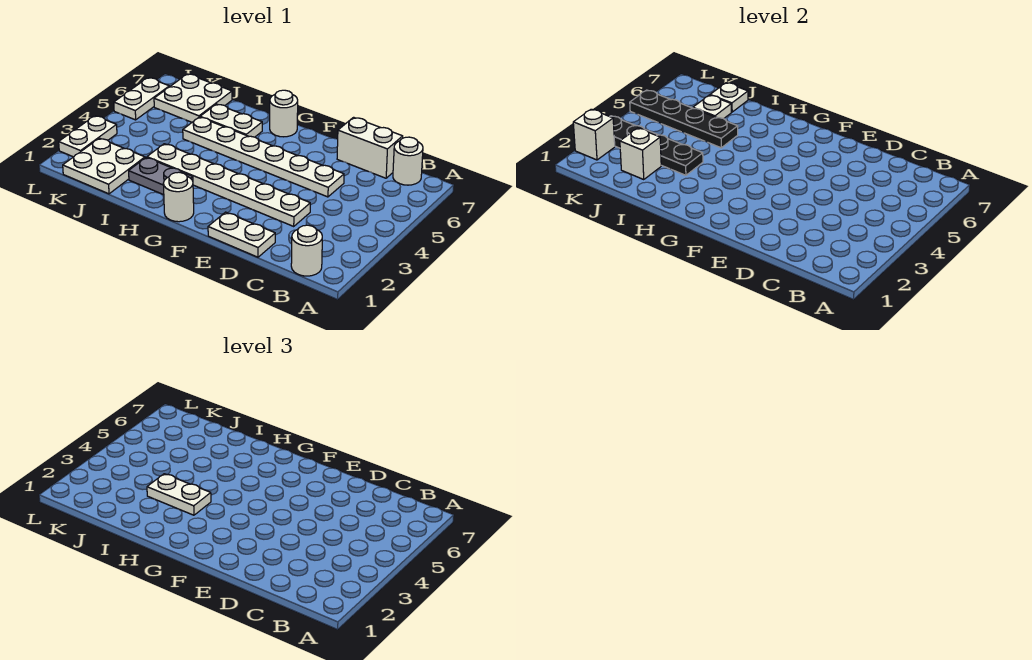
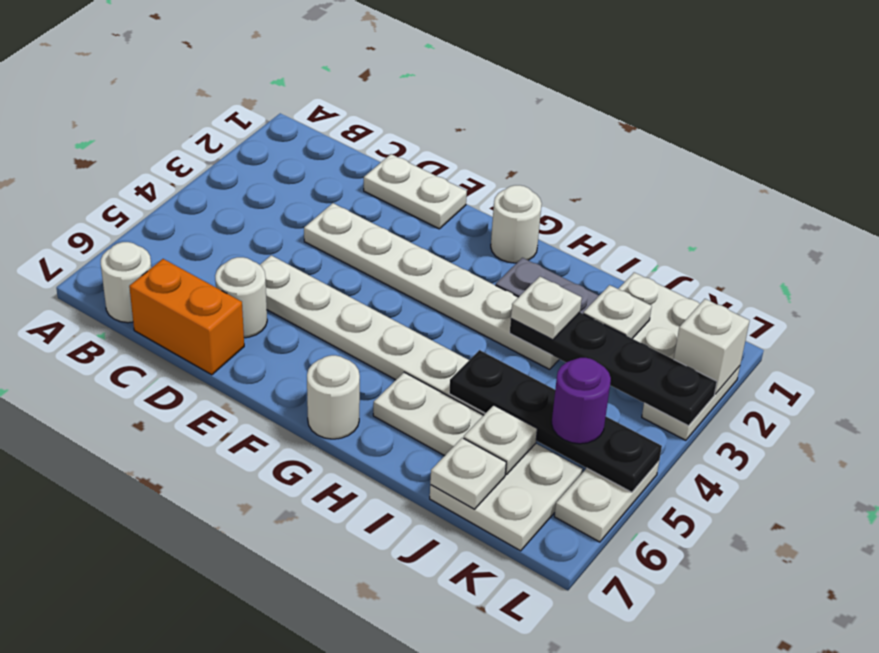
white round brick B1 level 1 -> white round brick D6 level 1
white brick C7:D7 level 1 -> orange brick C7:D7 level 1
white plate H3:I3 level 3 -> white plate I3 level 3
white brick J2 level 2 -> white plate J2 level 2
none -> purple round brick K5 level 3

